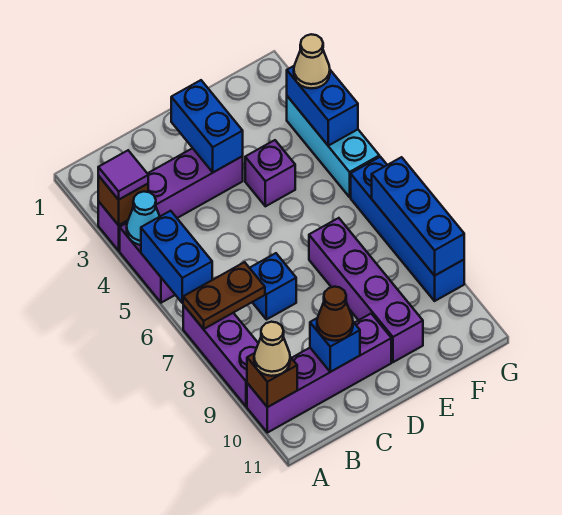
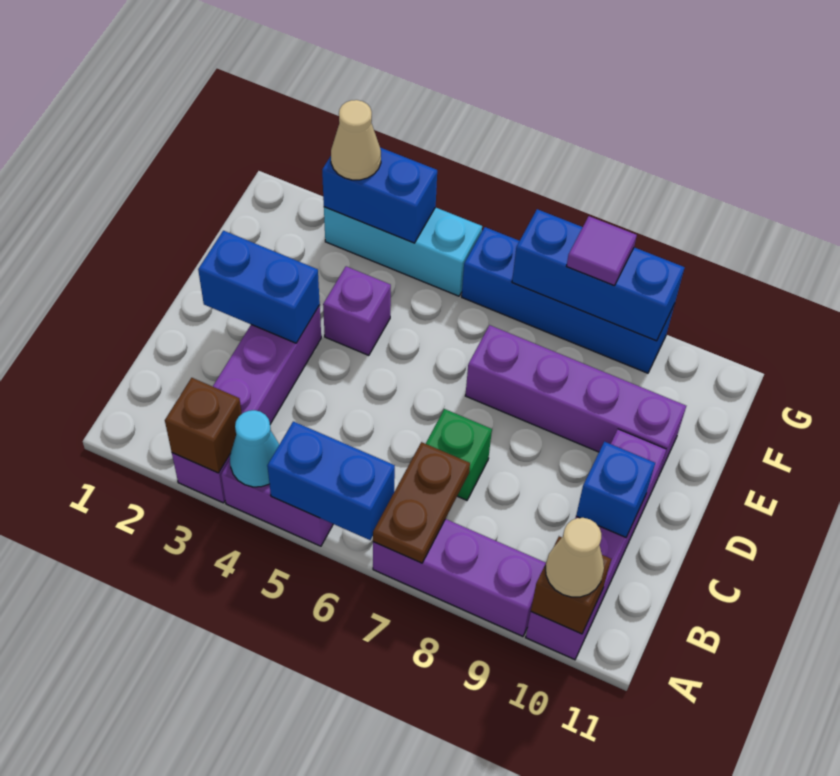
purple tile A3 level 3 -> purple tile G8 level 3
blue brick C7 level 1 -> green brick C7 level 1
brown cone C10 level 3 -> none

